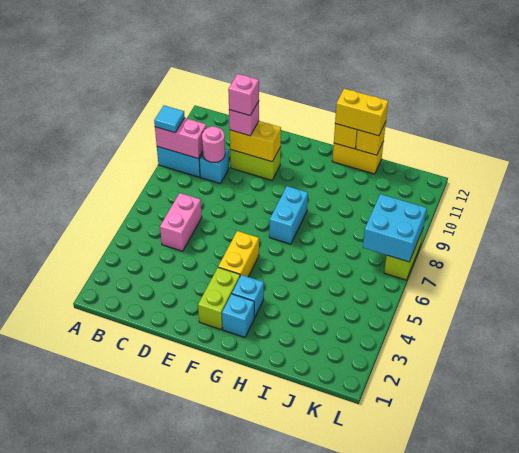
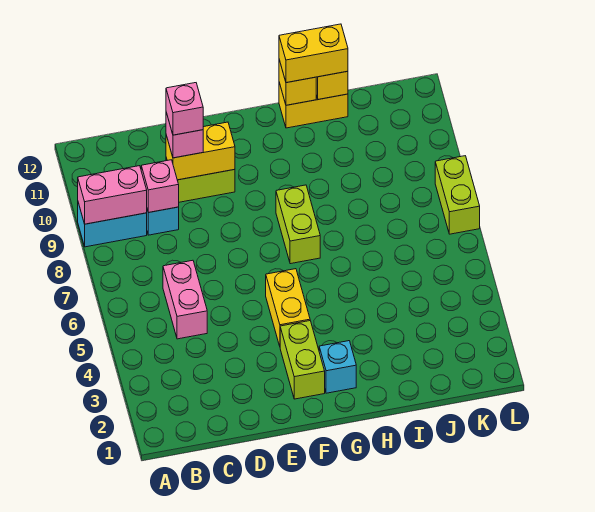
cyan tile A9 level 3 -> none
pink round brick C9 level 2 -> pink brick C9 level 2
cyan brick G3 level 1 -> none
cyan brick G7:G8 level 1 -> lime brick G7:G8 level 1
cyan brick K7:L8 level 2 -> none

